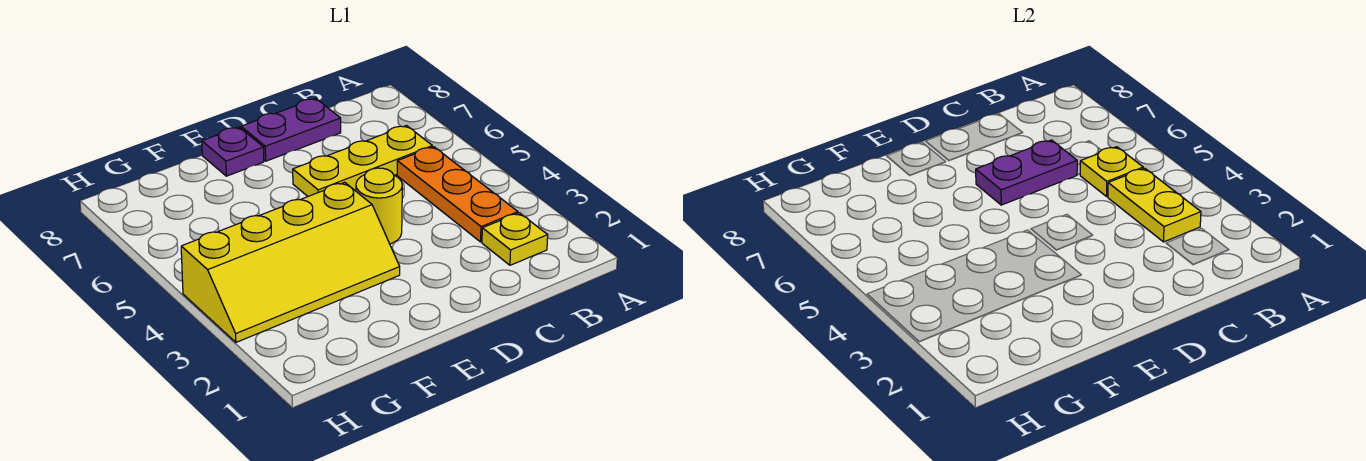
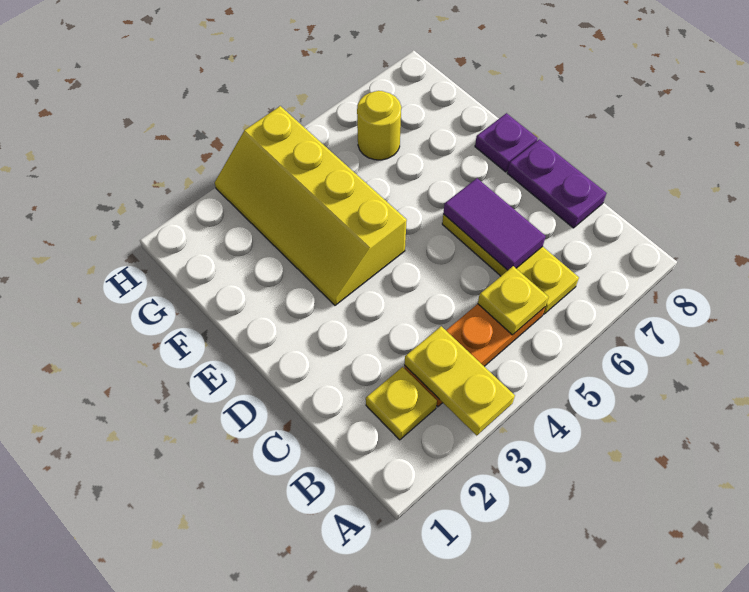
yellow plate B3:B4 level 2 -> yellow plate A3:B3 level 2
purple plate C6:D6 level 2 -> purple tile C6:D6 level 2
yellow round brick D4 level 1 -> yellow round brick G6 level 1

